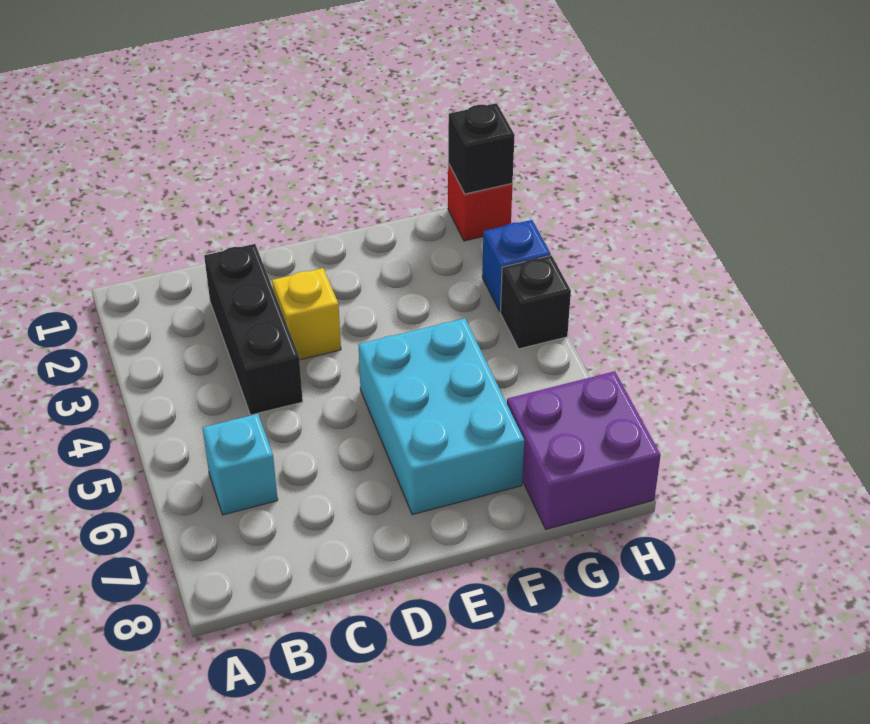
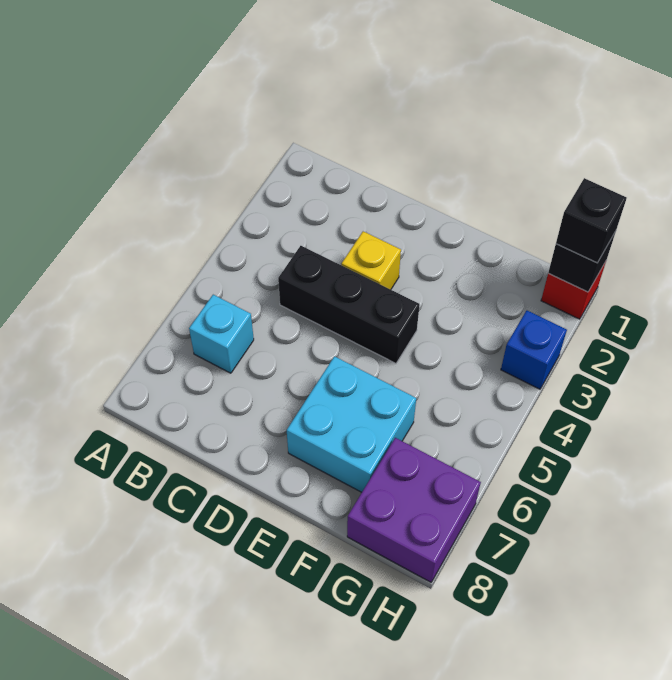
black brick C2:C4 level 1 -> black brick C4:E4 level 1
cyan brick E5:F7 level 1 -> cyan brick E6:F7 level 1
black brick H4 level 1 -> black brick H1 level 3

